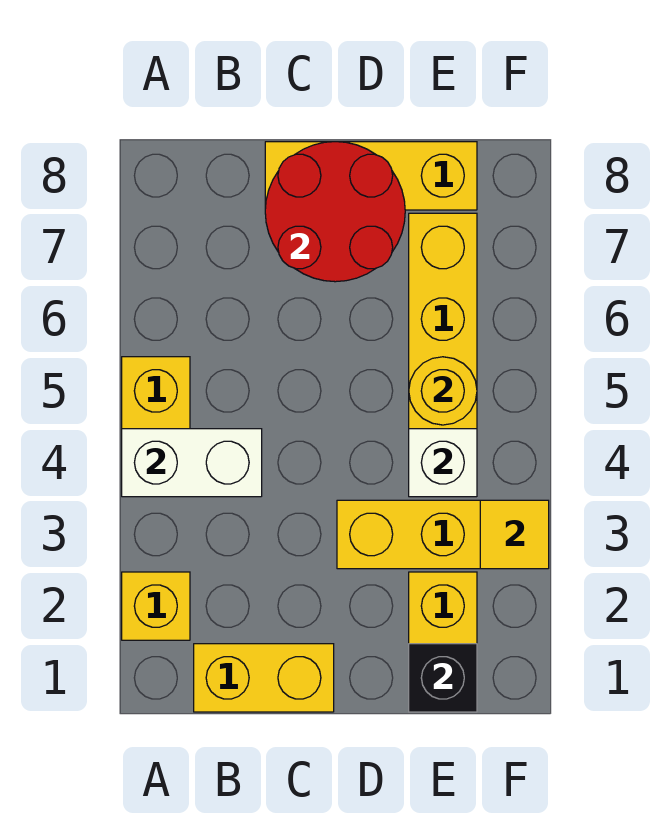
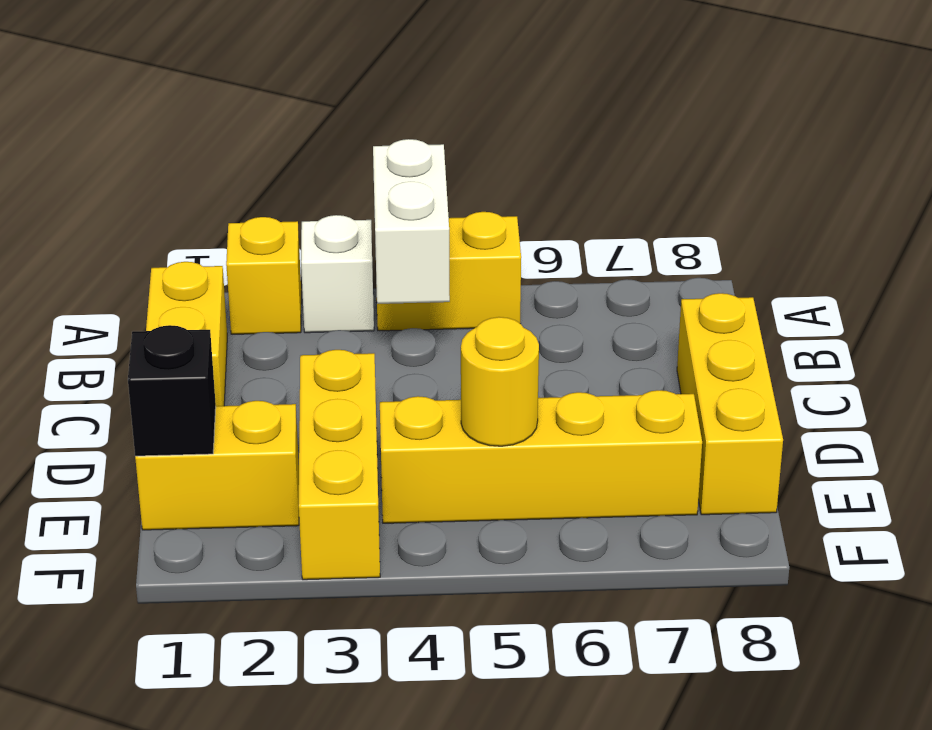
red round brick C7:D8 level 2 -> none
white brick E4 level 2 -> white brick A3 level 1
yellow tile F3 level 2 -> none

